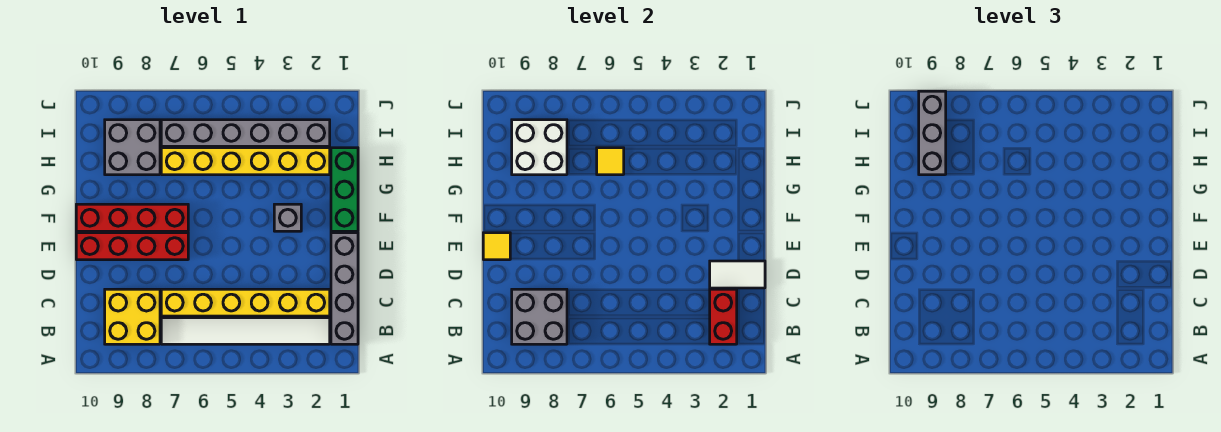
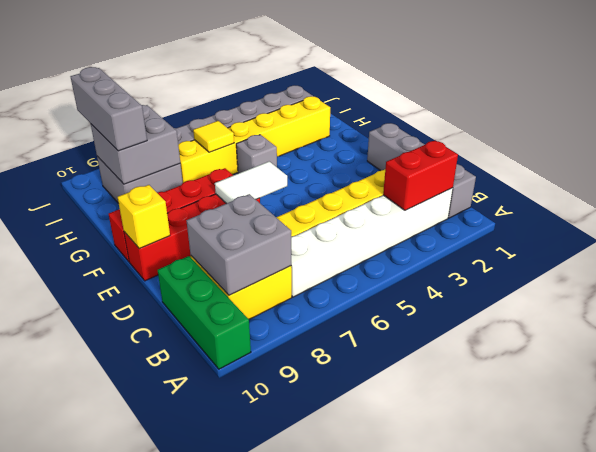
white tile B2:B7 level 1 -> white brick B2:B7 level 1
red brick B2:C2 level 2 -> red brick B2:B3 level 2
white tile D1:D2 level 2 -> white tile E6:E7 level 2
yellow tile E10 level 2 -> yellow brick E10 level 2
green brick F1:H1 level 1 -> green brick A10:C10 level 1
grey brick F3 level 1 -> grey brick G5 level 1
white brick H8:I9 level 2 -> grey brick H8:I9 level 2

